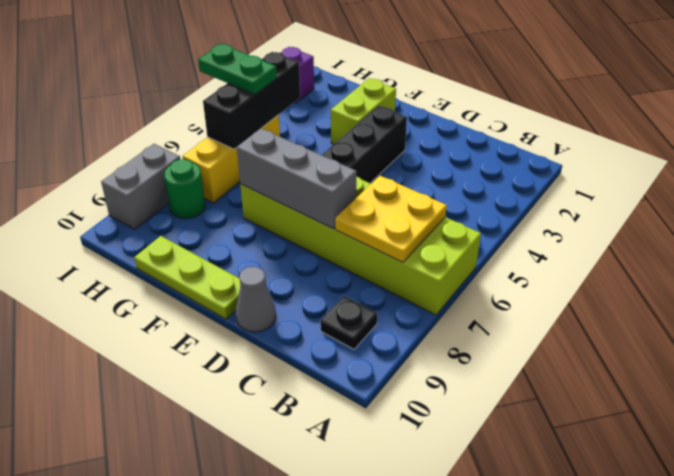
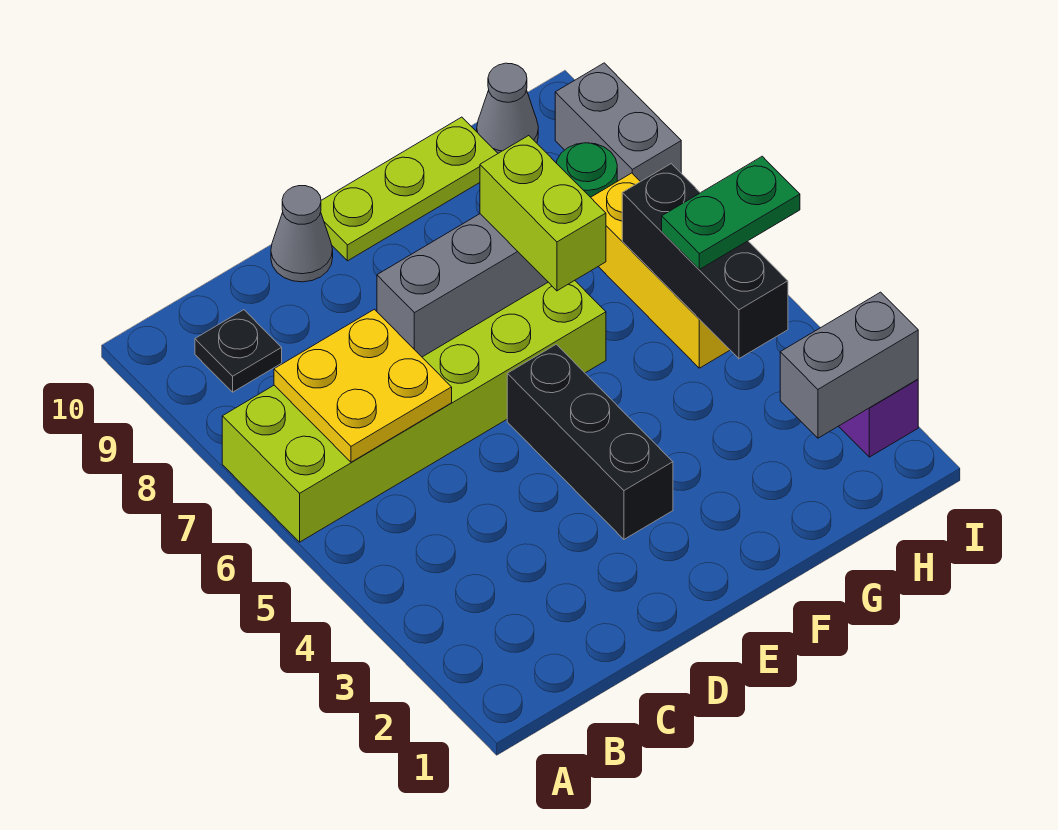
lime brick F2:F3 level 1 -> lime brick F6:F7 level 3
none -> grey brick H2:I2 level 2
none -> grey cone H10 level 1

